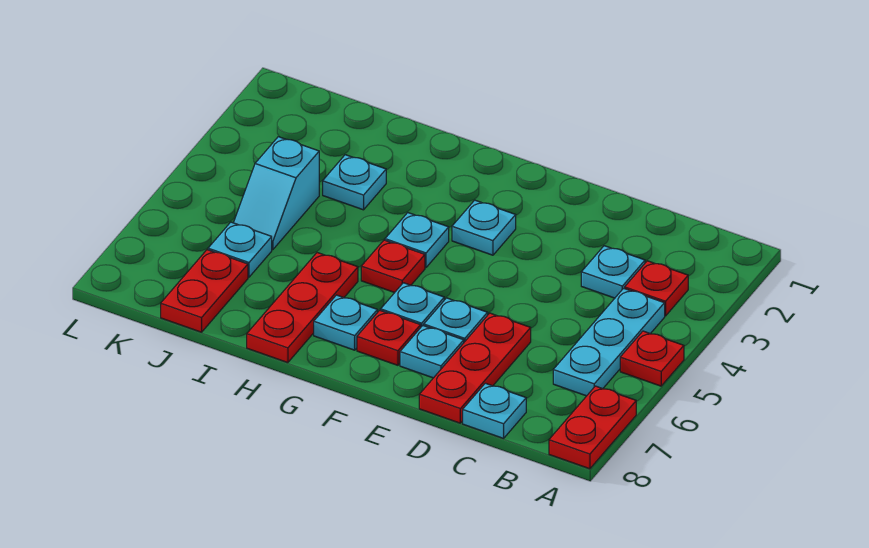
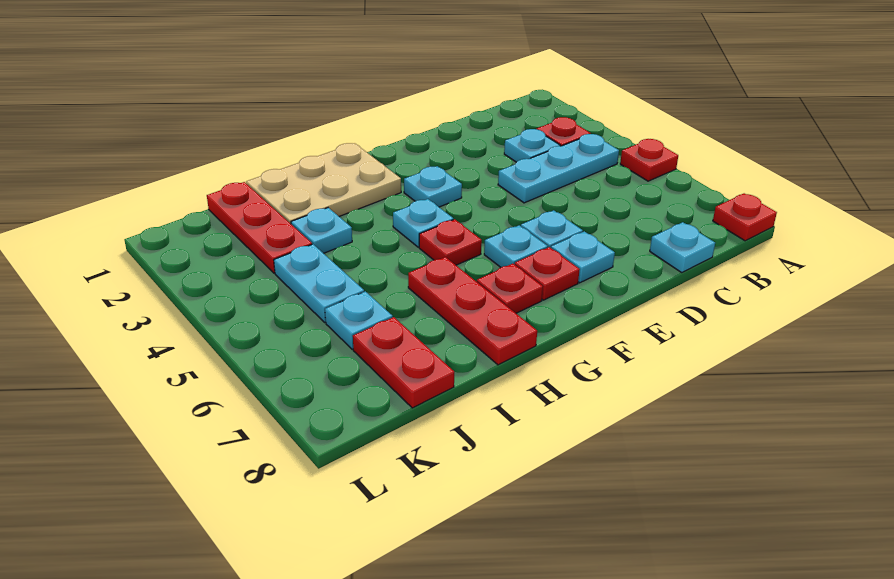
red plate A7:A8 level 1 -> red plate A8 level 1
cyan plate B4:B6 level 1 -> cyan plate B4:D4 level 1
red plate D6:D8 level 1 -> red plate J1:J3 level 1
none -> tan plate G1:I2 level 1
cyan plate G7 level 1 -> red plate G7 level 1
cyan slope J4:J5 level 1 top 4 -> cyan plate J4:J5 level 1

